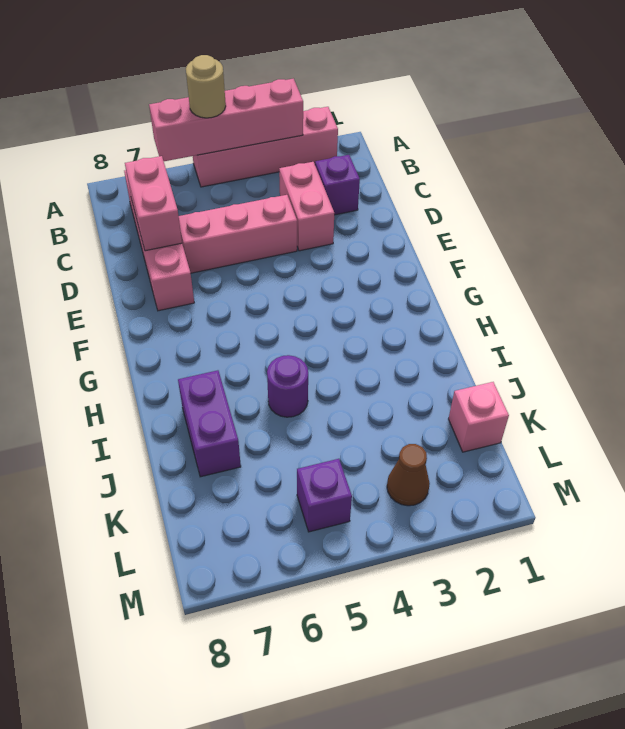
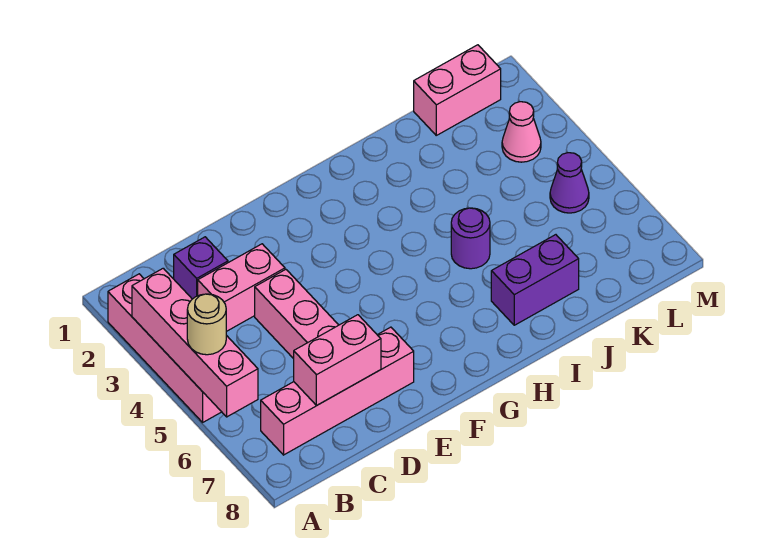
pink brick K1 level 1 -> pink brick K1:L1 level 1
brown cone L3 level 1 -> pink cone L3 level 1
purple brick L5 level 1 -> purple cone L5 level 1

